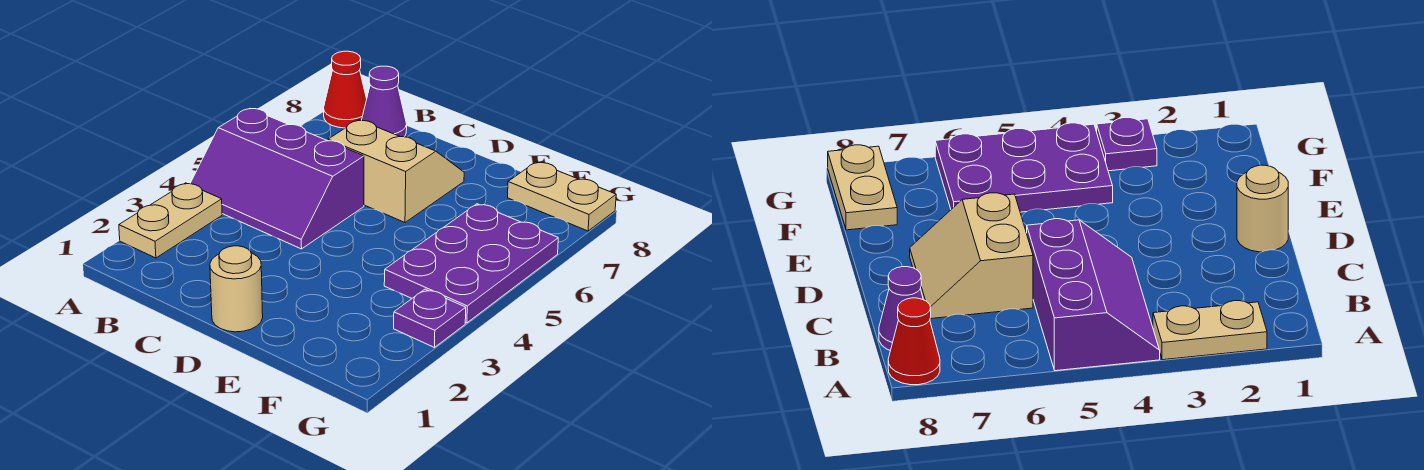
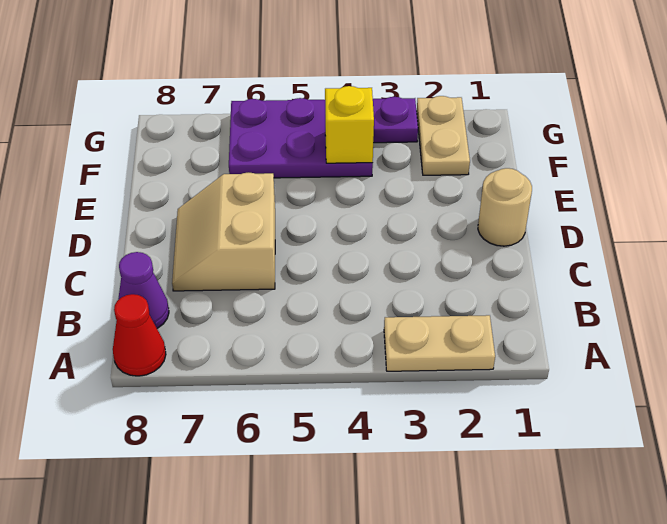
purple slope A4:C5 level 1 top 5 -> none
none -> yellow brick F4 level 2
tan plate F8:G8 level 1 -> tan plate F2:G2 level 1

